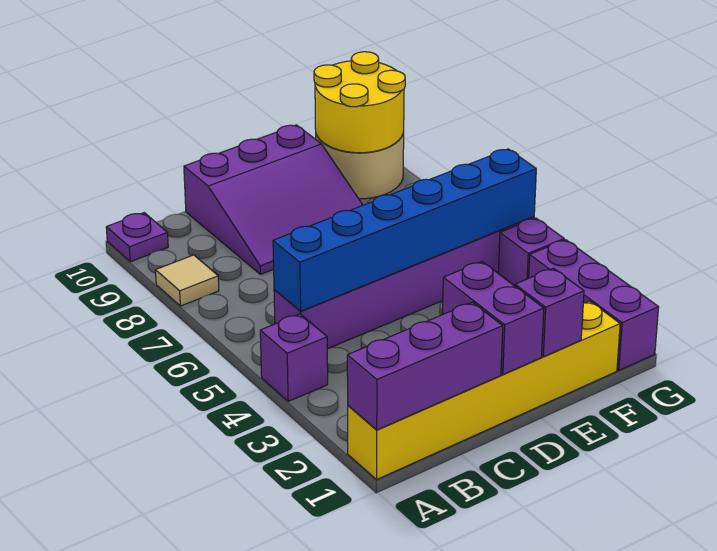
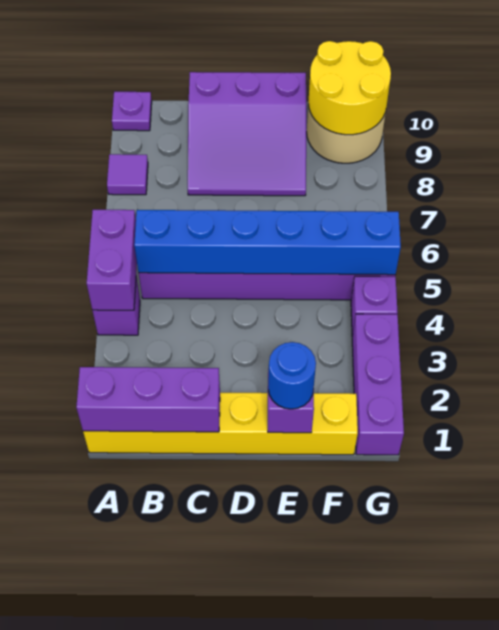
tan tile A8 level 1 -> purple tile A8 level 1
purple brick D1:D2 level 2 -> purple brick A4:A5 level 2
none -> blue round brick E1 level 3

